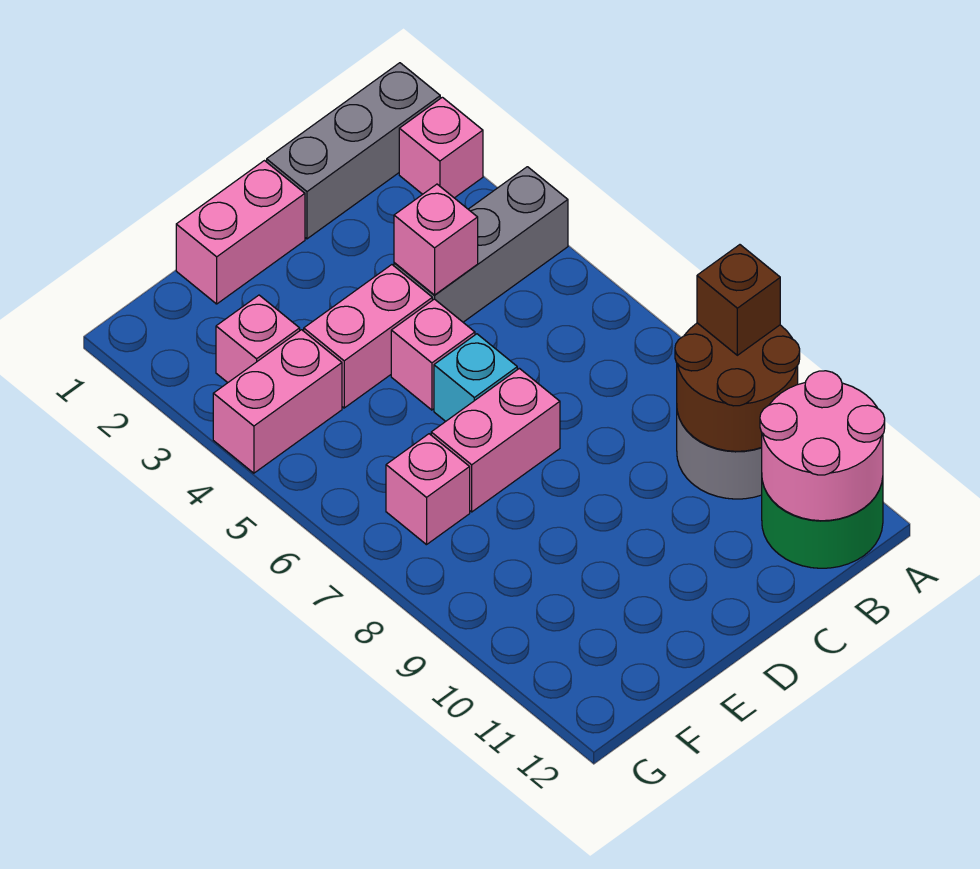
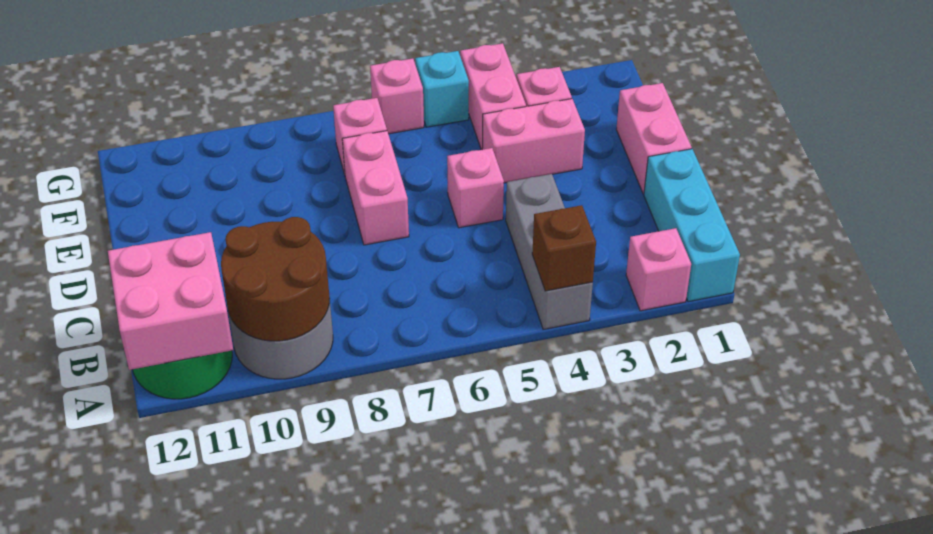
grey brick A1:C1 level 1 -> cyan brick A1:C1 level 1
brown brick A9 level 3 -> brown brick A4 level 2
pink round brick A11:B12 level 2 -> pink brick A11:B12 level 2
pink brick C4 level 2 -> pink brick G6 level 1
pink brick D4:E4 level 1 -> pink brick E3:E4 level 1
cyan brick D6 level 1 -> cyan brick G5 level 1

